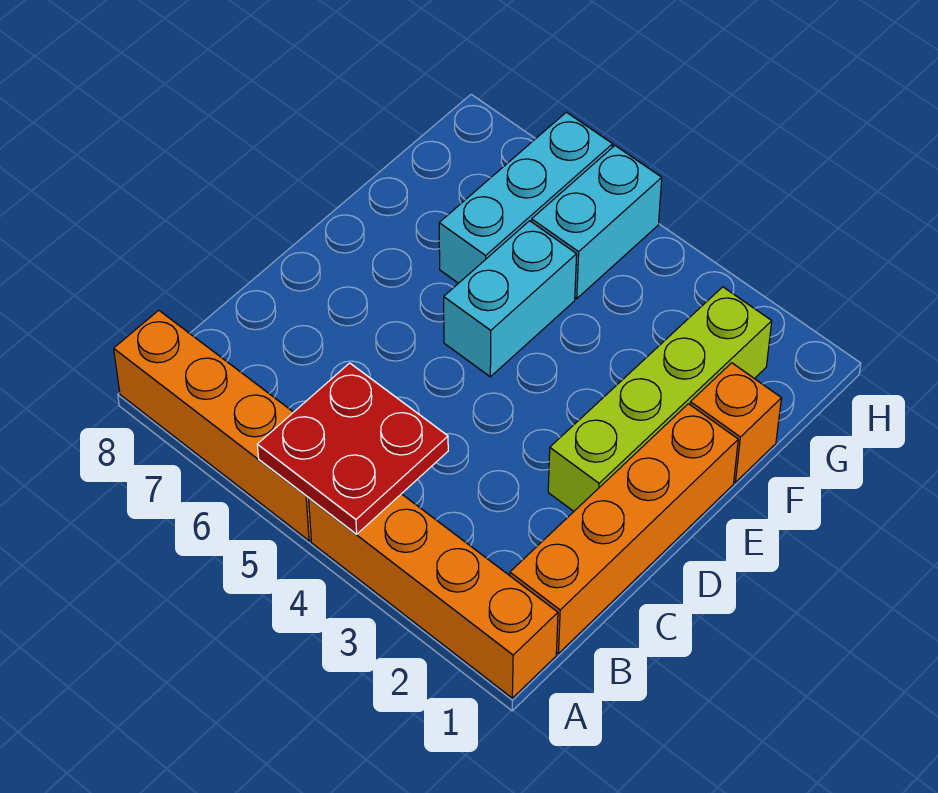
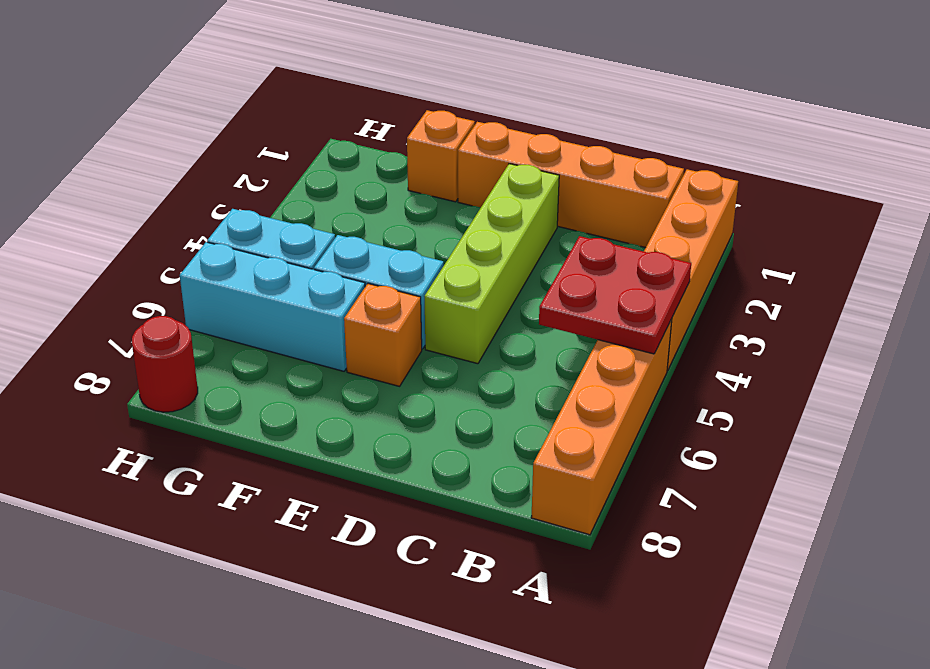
lime brick D2:G2 level 1 -> lime brick D2:D5 level 1
none -> orange brick E6 level 1
none -> red round brick H8 level 1

